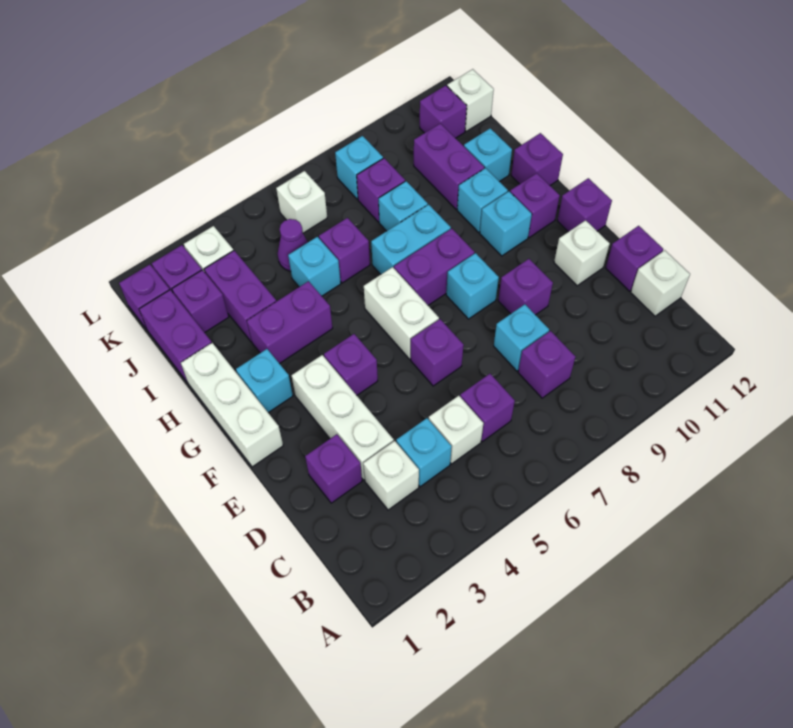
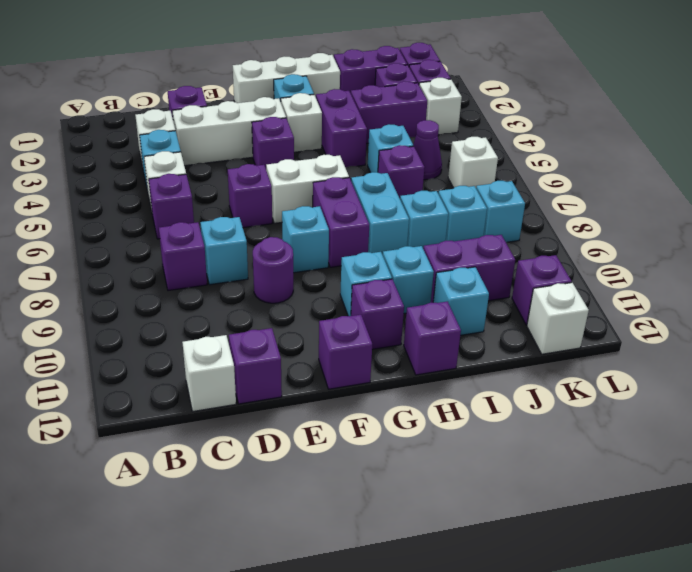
purple brick E9 level 1 -> purple round brick E9 level 1
white brick E11 level 1 -> white brick G3 level 1
purple brick J8 level 1 -> cyan brick J8 level 1

